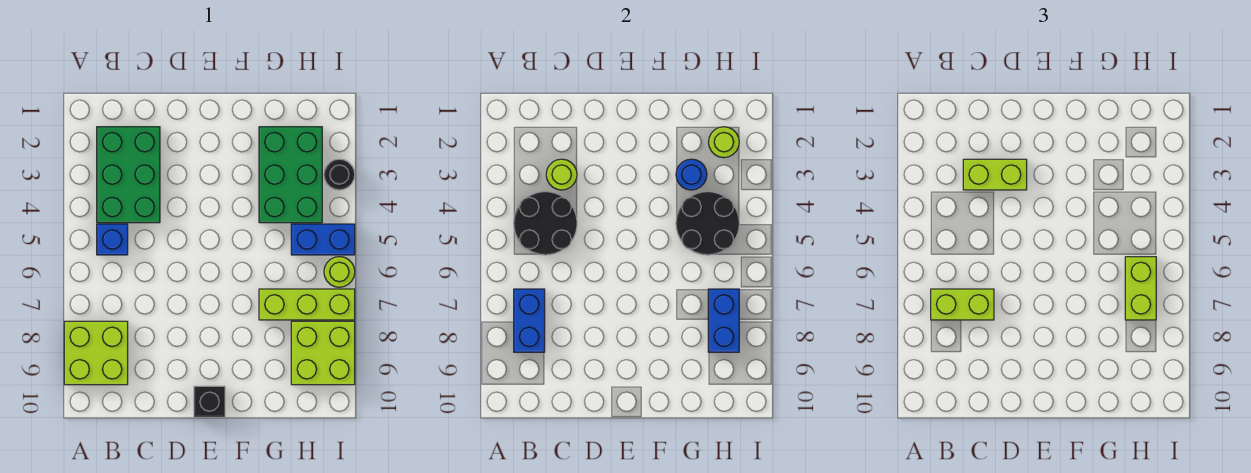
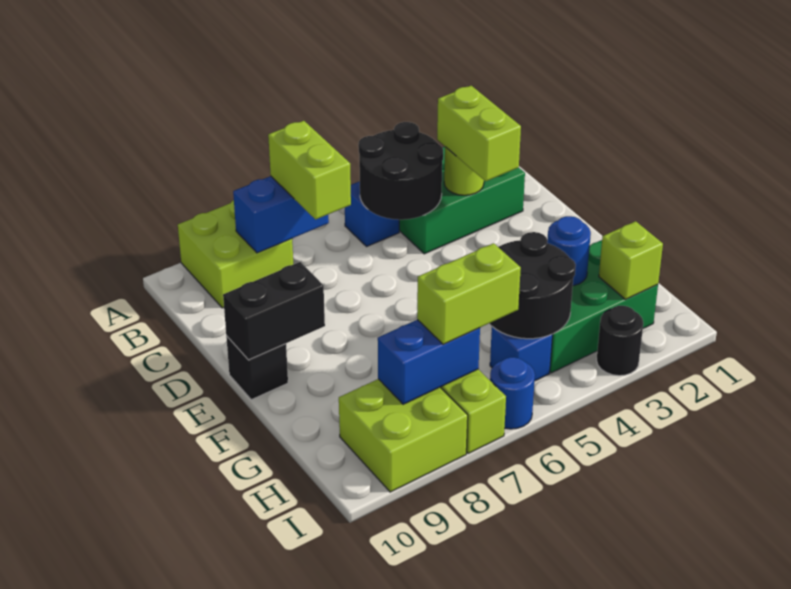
none -> black brick E9:E10 level 2
lime round brick H2 level 2 -> lime brick H2 level 2
blue brick H5:I5 level 1 -> blue brick H5 level 1
lime round brick I6 level 1 -> blue round brick I6 level 1

